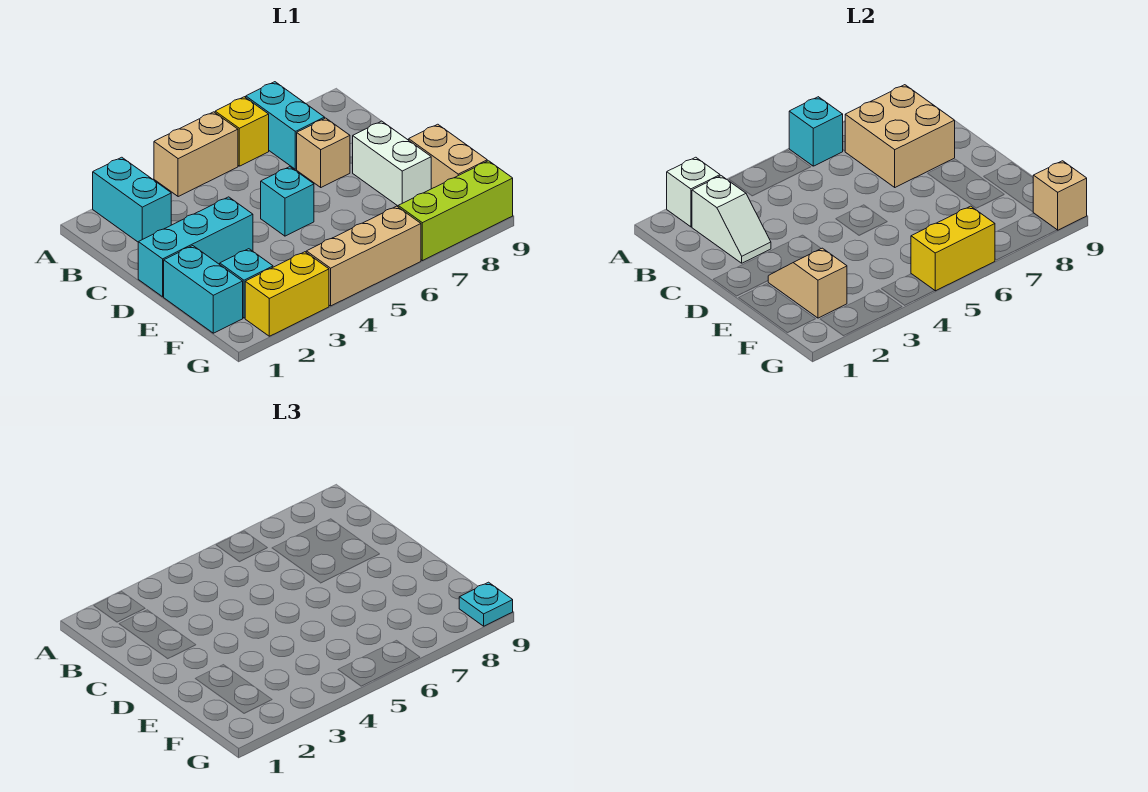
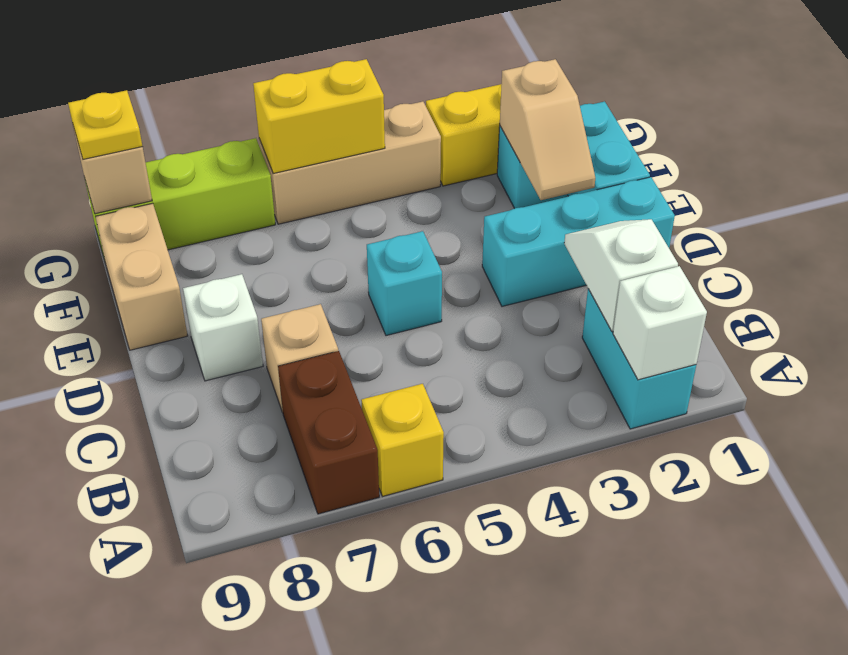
tan brick A4:A5 level 1 -> none
cyan brick A6 level 2 -> none
cyan brick A7:B7 level 1 -> brown brick A7:B7 level 1
tan brick B7:C8 level 2 -> none
white brick D8:E8 level 1 -> white brick D8 level 1
cyan plate G9 level 3 -> yellow plate G9 level 3

